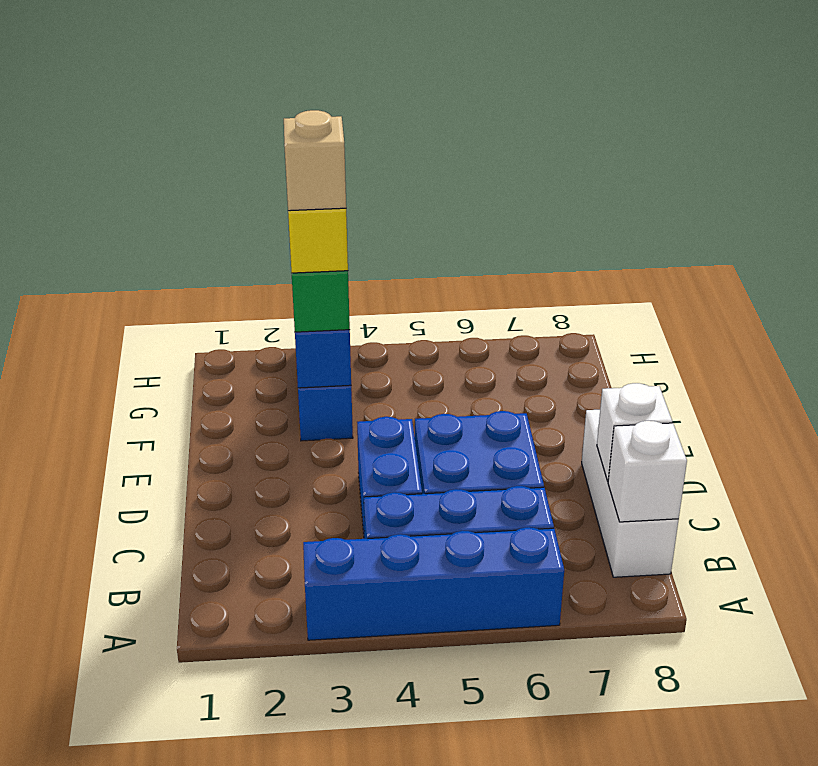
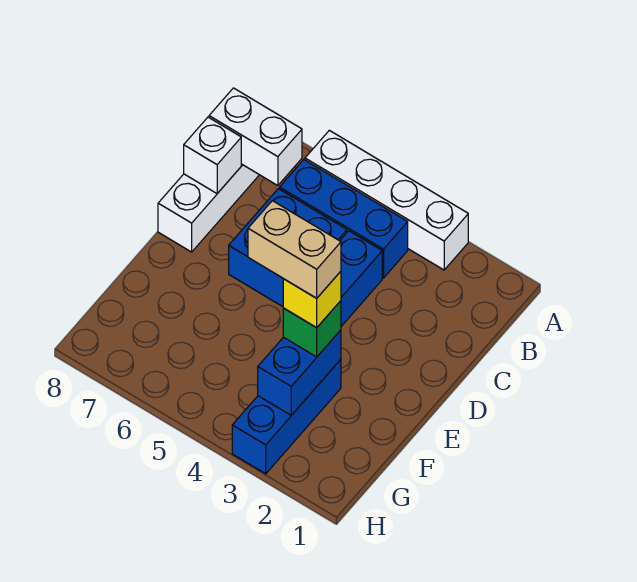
blue brick A3:A6 level 1 -> white brick A3:A6 level 1
white brick B8 level 2 -> white brick B7:B8 level 2
tan brick F3 level 5 -> tan brick F3:F4 level 5

